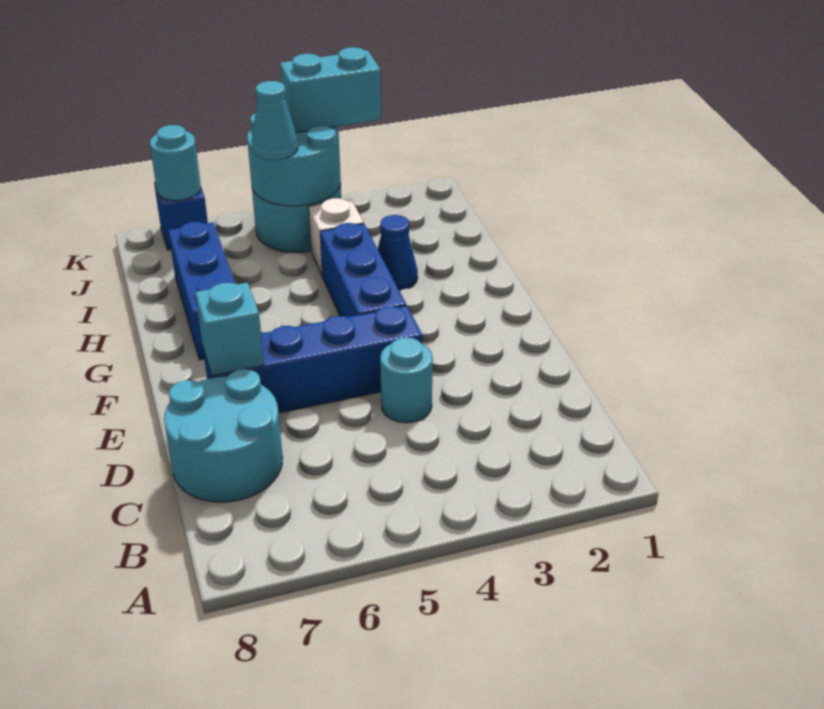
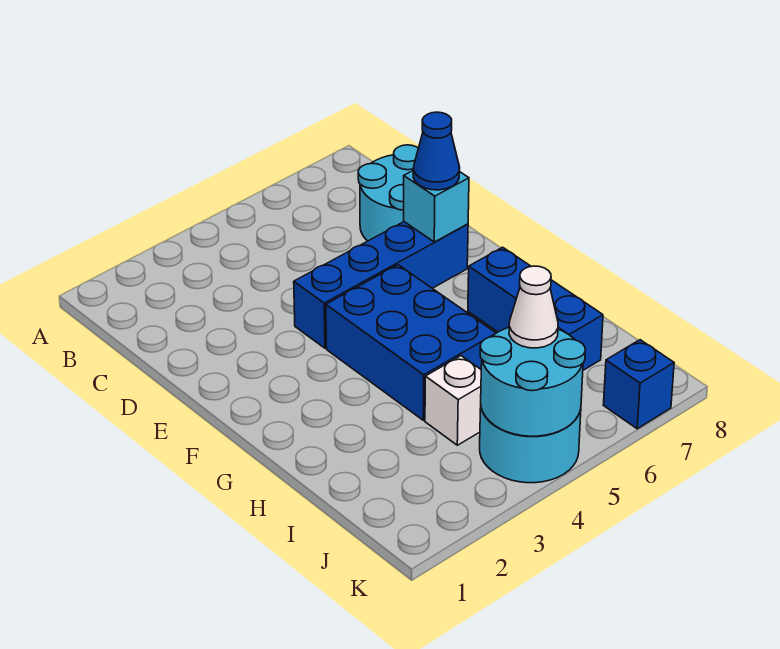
cyan round brick D4 level 1 -> none
blue brick F4:H4 level 1 -> blue brick F4:H5 level 1
blue cone H3 level 1 -> blue cone E7 level 3
cyan cone J5 level 3 -> white cone J5 level 3
cyan brick K3:K4 level 3 -> none
cyan round brick K7 level 2 -> none

